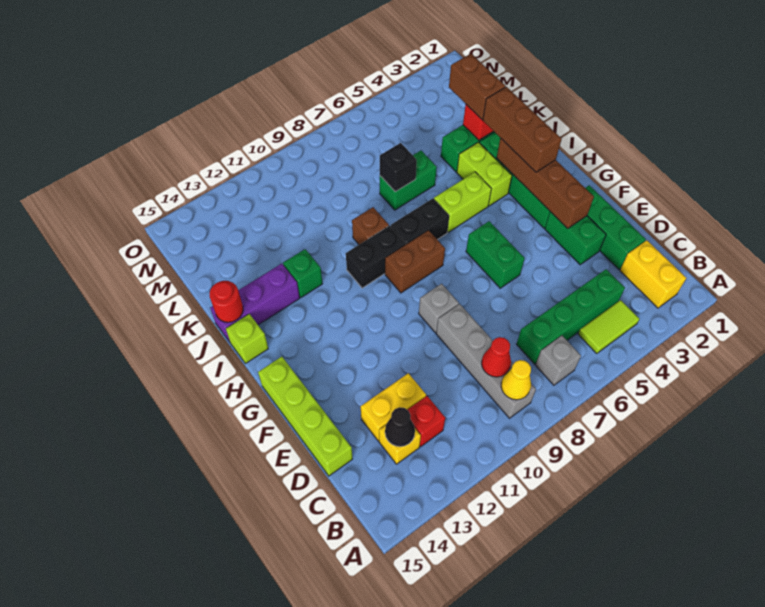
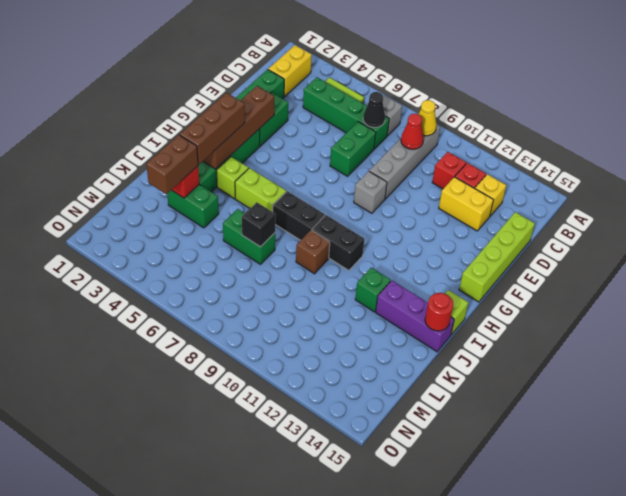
none -> red brick C11 level 1
black cone C13 level 2 -> black cone C7 level 2
green brick F6:G6 level 1 -> green brick D7:E7 level 1
brown brick H8:H9 level 1 -> none
lime brick I4:J4 level 1 -> lime brick I4 level 1

